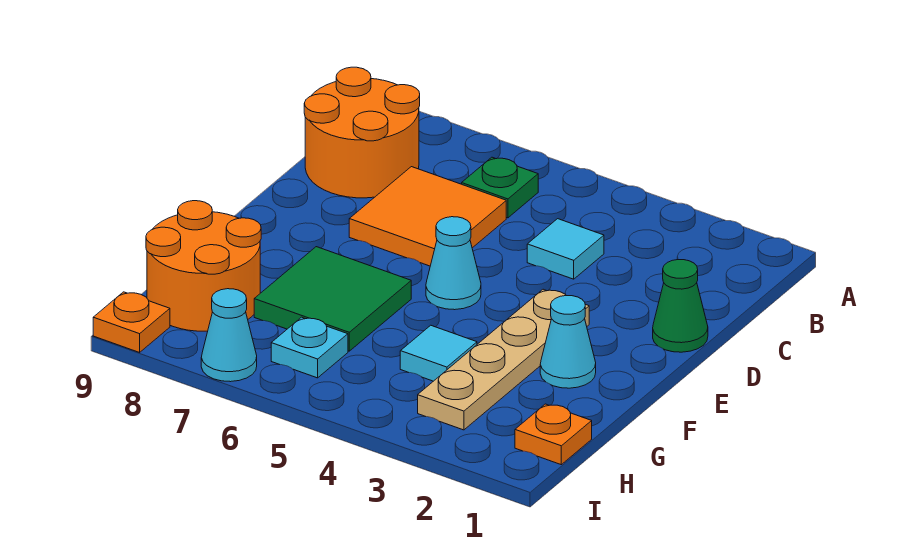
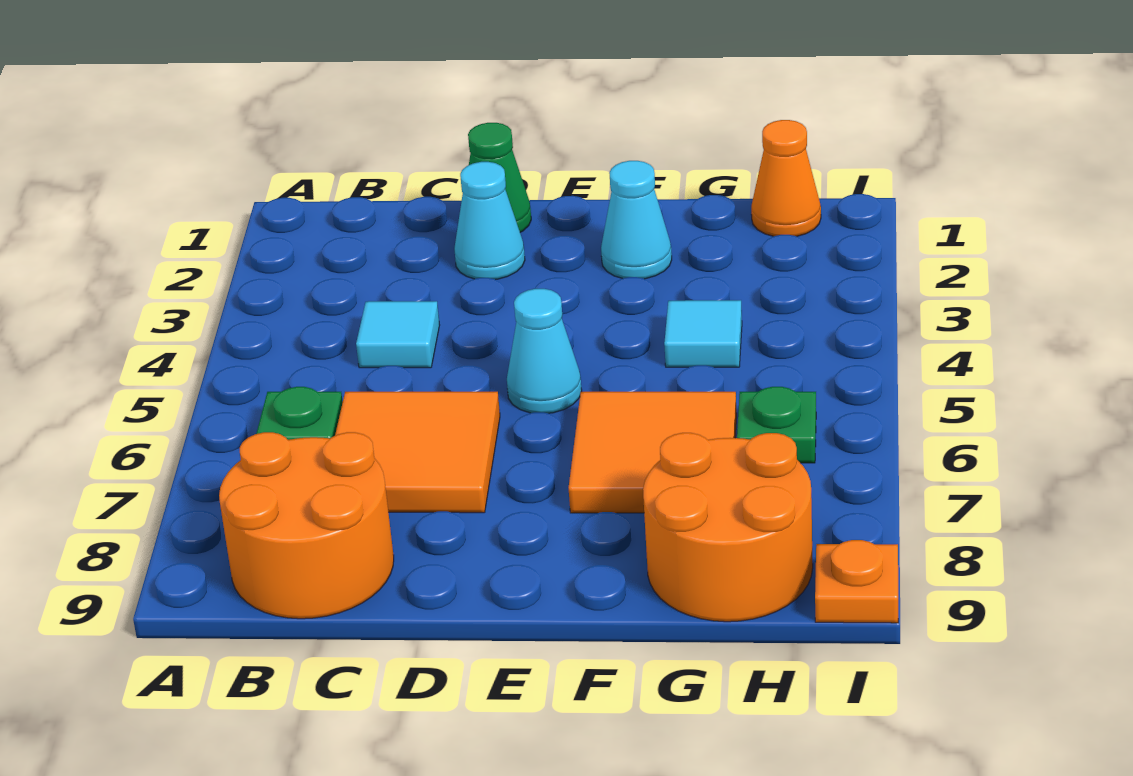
tan plate E3:H3 level 1 -> none
green tile F6:G7 level 1 -> orange tile F6:G7 level 1
orange plate H1 level 1 -> orange cone H1 level 1
cyan plate H6 level 1 -> green plate H6 level 1
cyan cone I7 level 1 -> cyan cone D2 level 1

